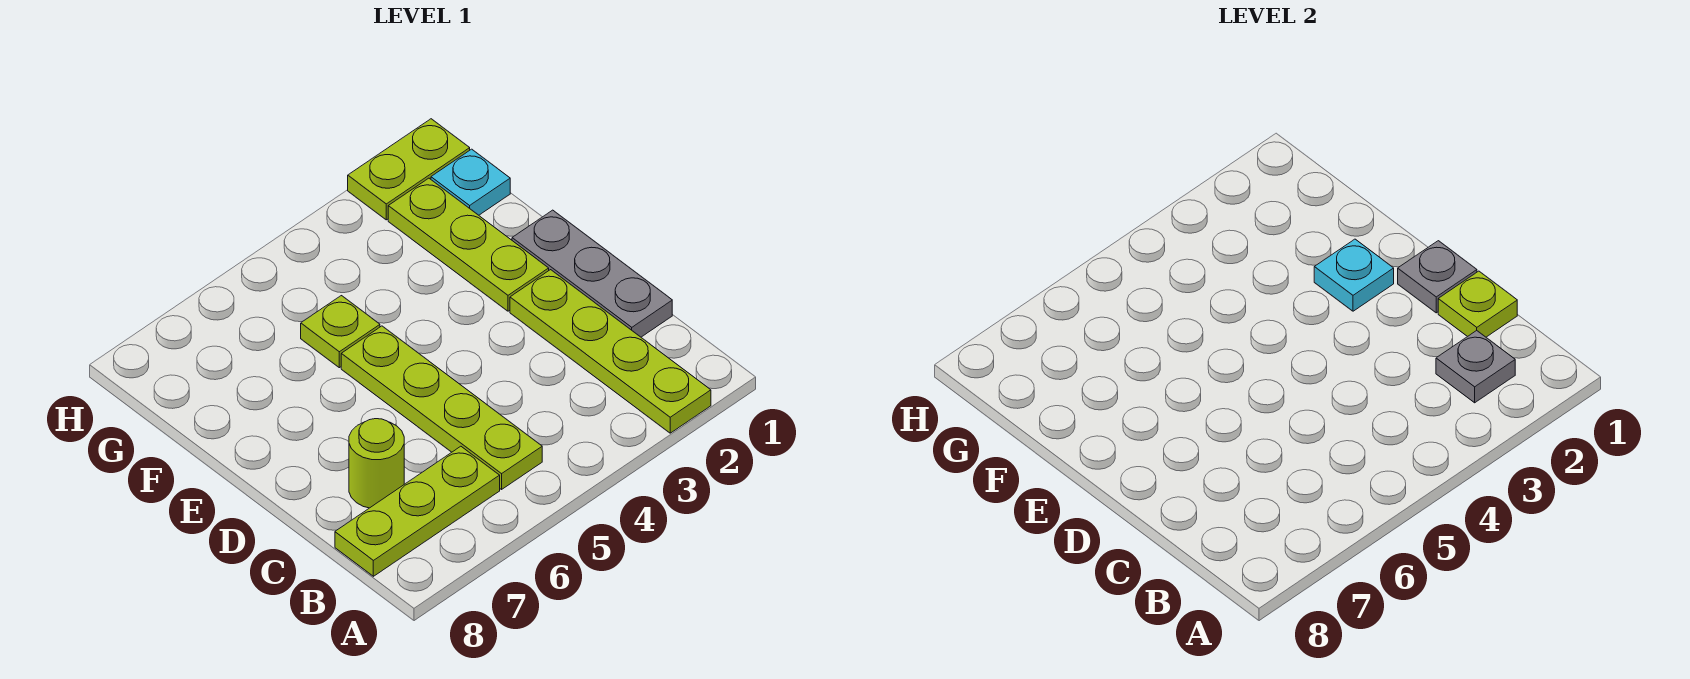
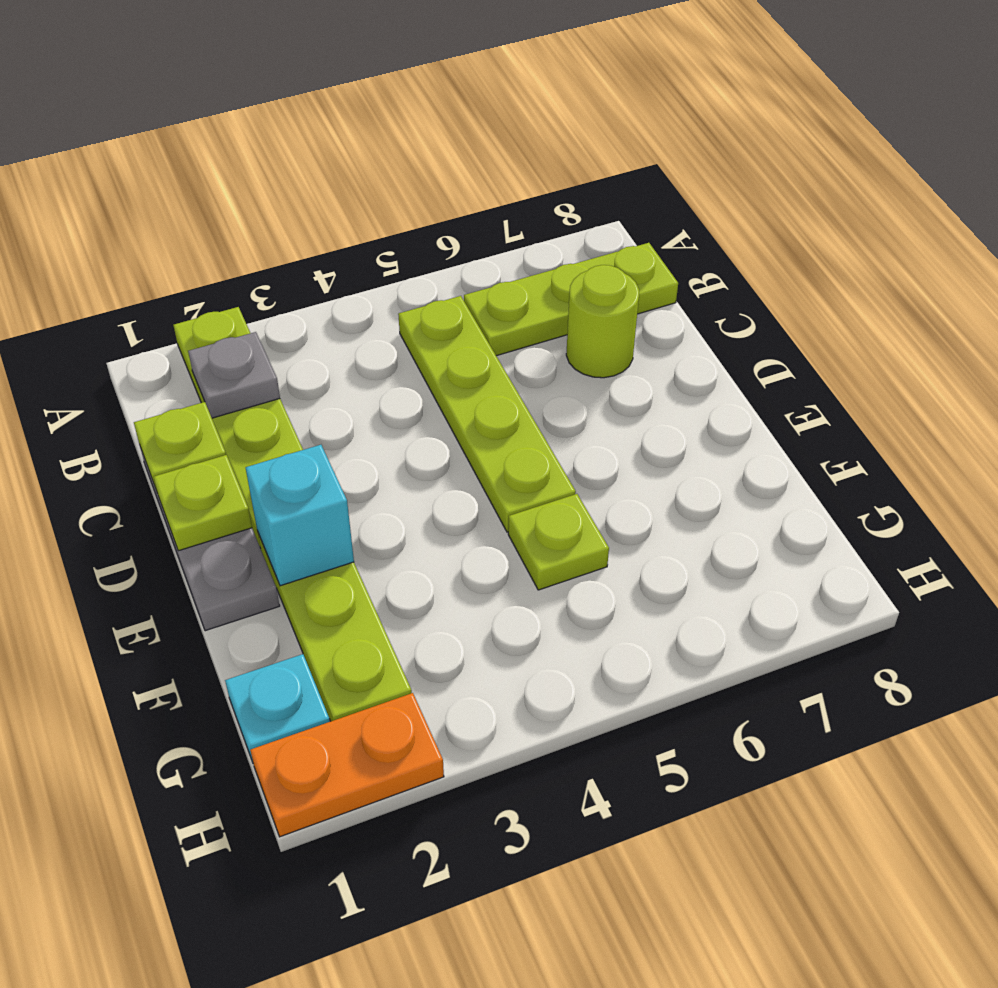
grey plate D1 level 2 -> lime plate D1 level 2
cyan plate E2 level 2 -> cyan brick E2 level 2
lime plate H1:H2 level 1 -> orange plate H1:H2 level 1

